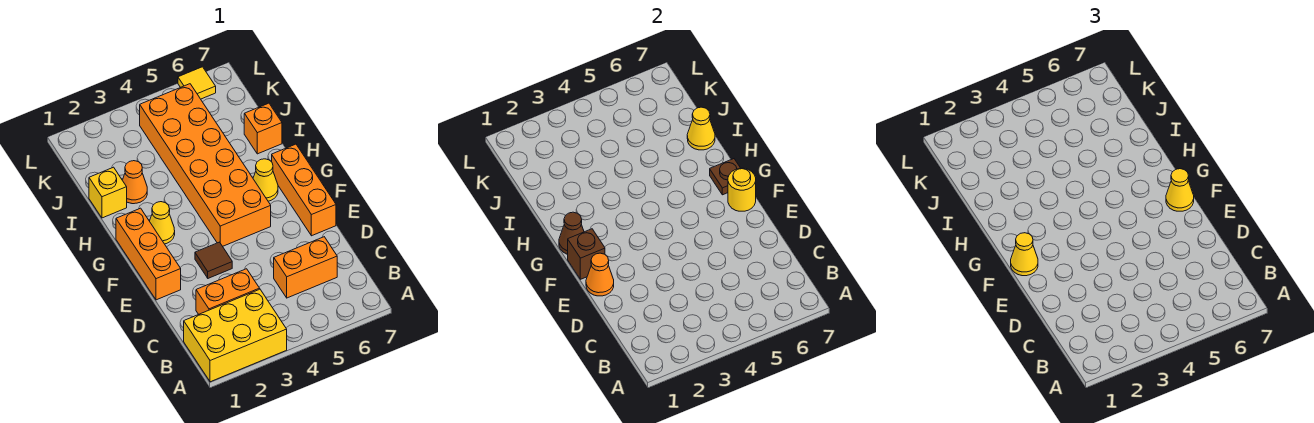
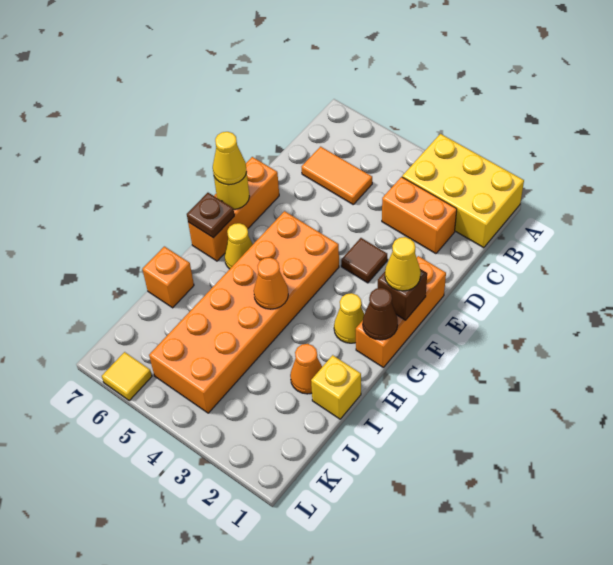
orange brick C5:C6 level 1 -> orange tile C5:C6 level 1
orange cone E1 level 2 -> orange cone H4 level 2
yellow cone I7 level 2 -> none

